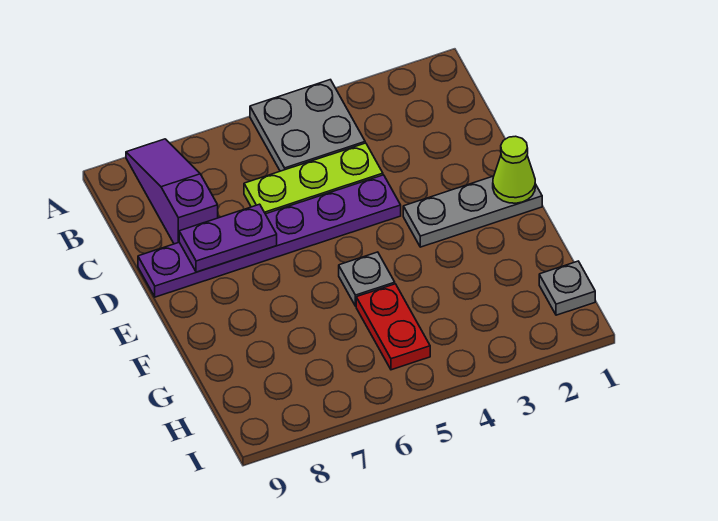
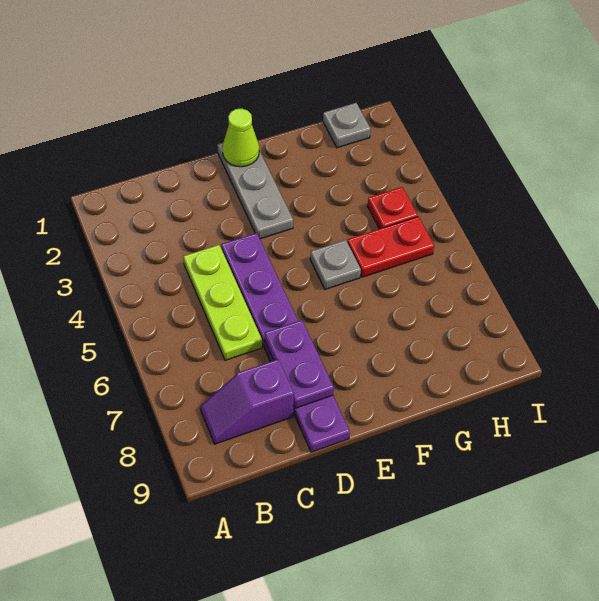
grey plate A4:B5 level 1 -> none
purple slope A8:C8 level 1 top C -> purple slope B8:C8 level 1 top C
none -> red plate H4 level 1

